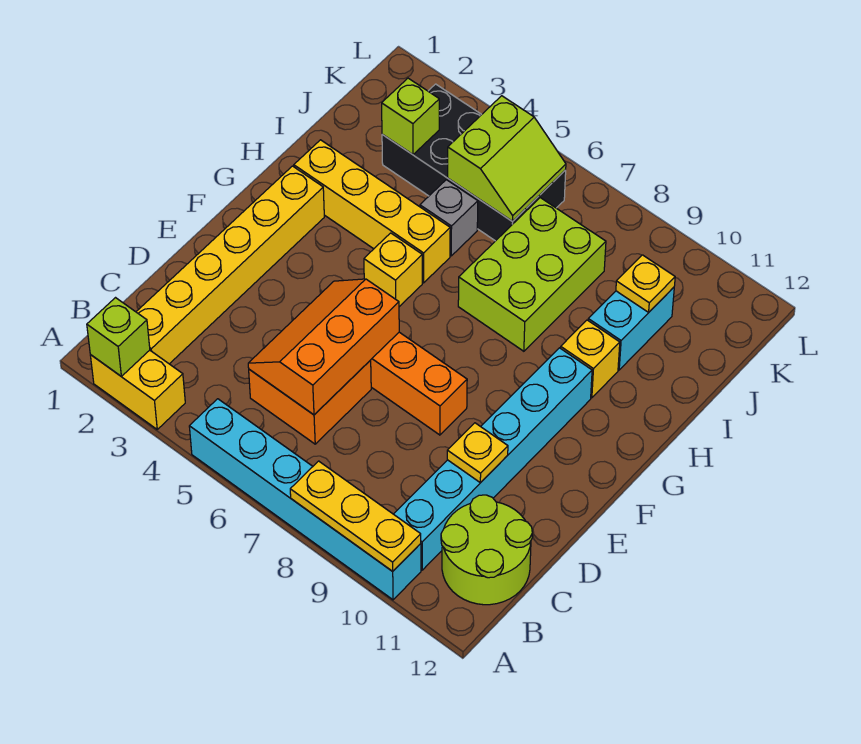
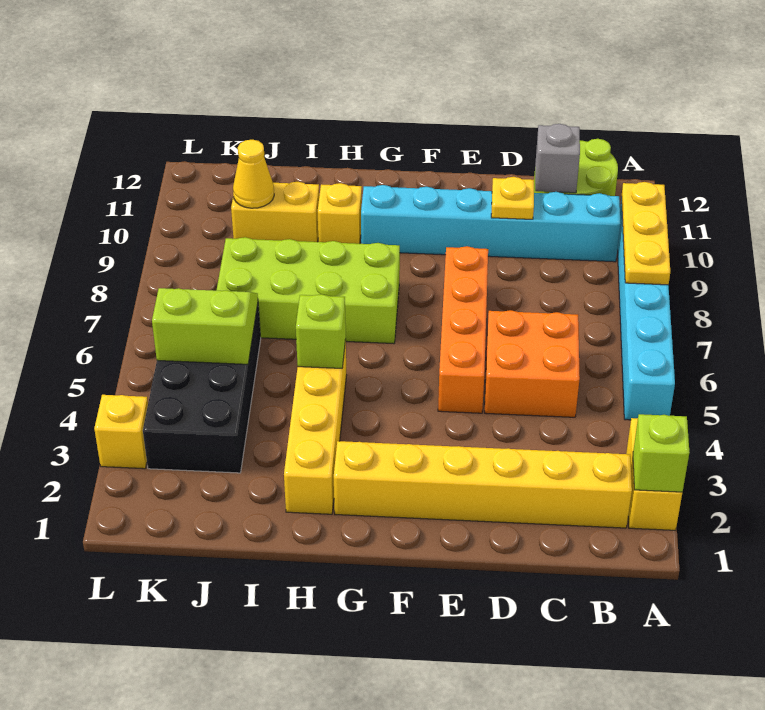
orange slope C5:E6 level 2 top 6 -> none
yellow brick G5 level 1 -> yellow brick L3 level 1
lime brick H7:J8 level 1 -> lime brick G7:J8 level 1
grey brick I5 level 1 -> grey brick C11 level 2
cyan brick I10:J10 level 1 -> yellow brick I10:J10 level 1
lime brick J3 level 2 -> lime brick H5 level 2
yellow plate J10 level 2 -> yellow cone J10 level 2

